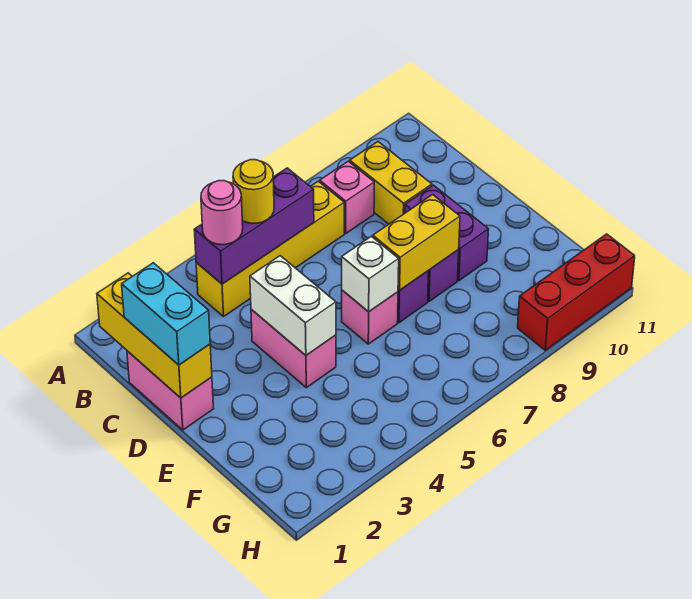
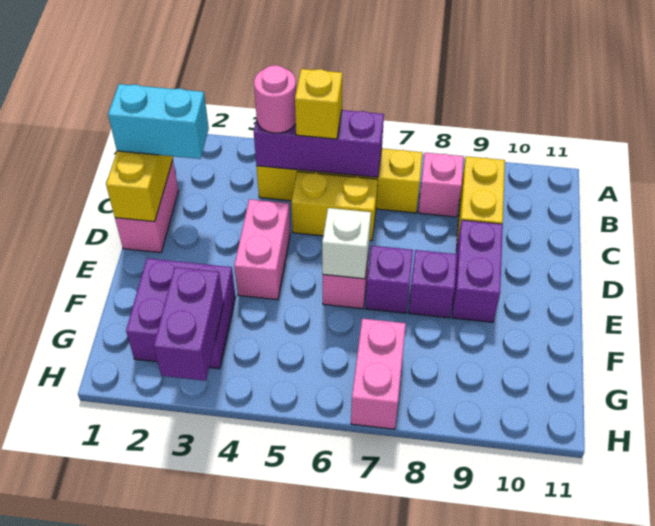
yellow round brick B5 level 3 -> yellow brick B5 level 3
cyan brick C1:D1 level 3 -> cyan brick C1:C2 level 3
white brick D4:E4 level 2 -> none
yellow brick E7:E8 level 2 -> yellow brick C5:C6 level 1
none -> purple brick F2:G3 level 1
none -> purple brick G3:H3 level 2
none -> pink brick G7:H7 level 1
red brick H9:H11 level 1 -> none

